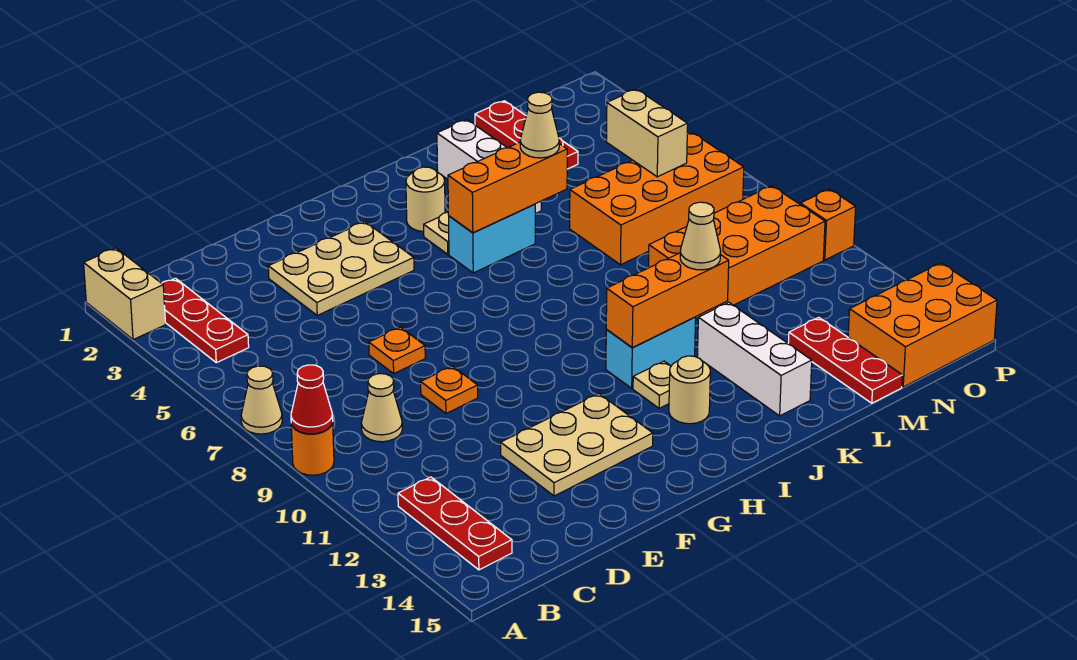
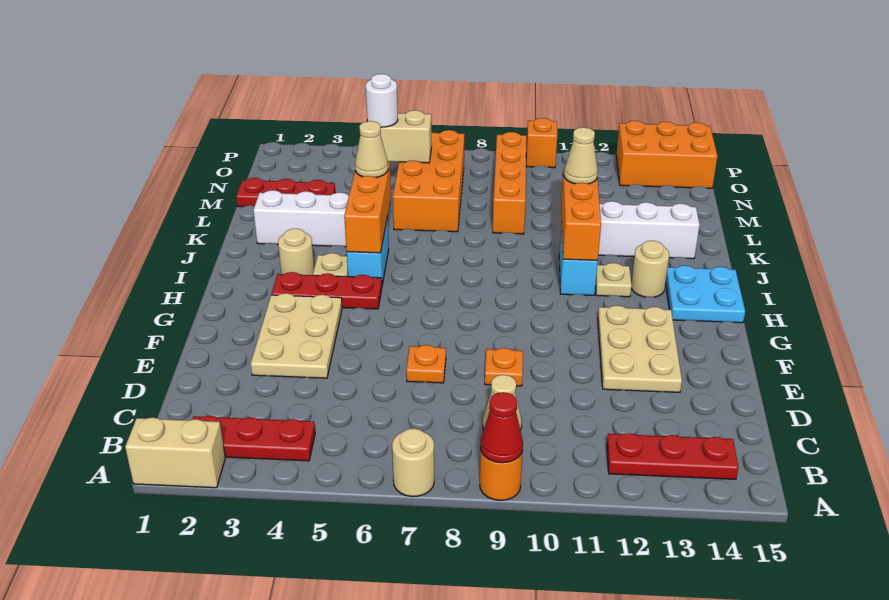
tan cone A7 level 1 -> tan round brick A7 level 1
none -> cyan plate H14:I15 level 1
orange brick L9:O10 level 1 -> orange brick L9:O9 level 1
red plate M13:M15 level 1 -> red plate H3:H5 level 1
none -> white round brick N5 level 3
orange brick N14:P15 level 1 -> orange brick O13:P15 level 1

